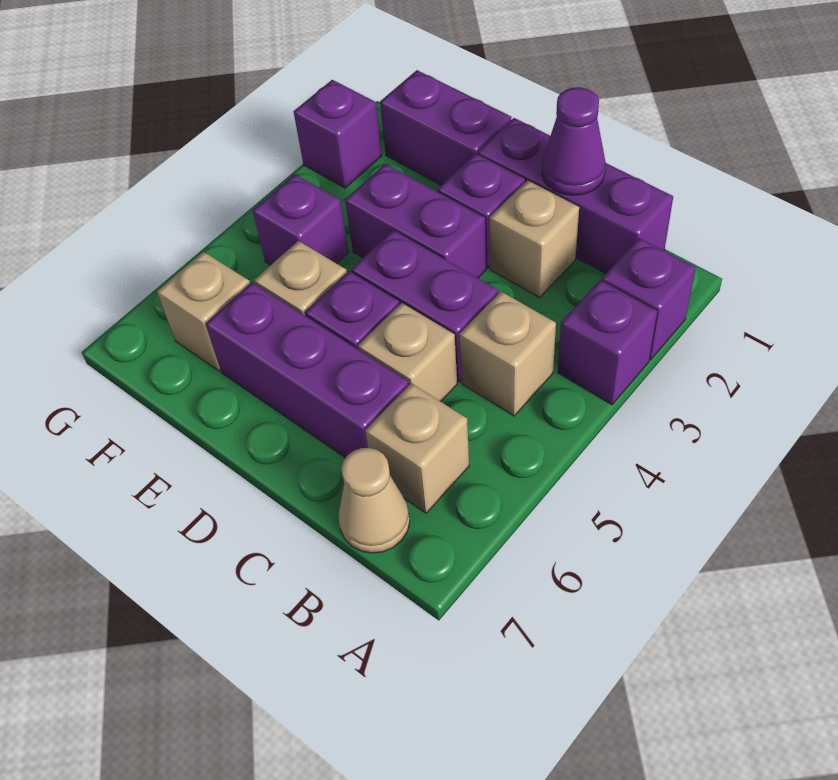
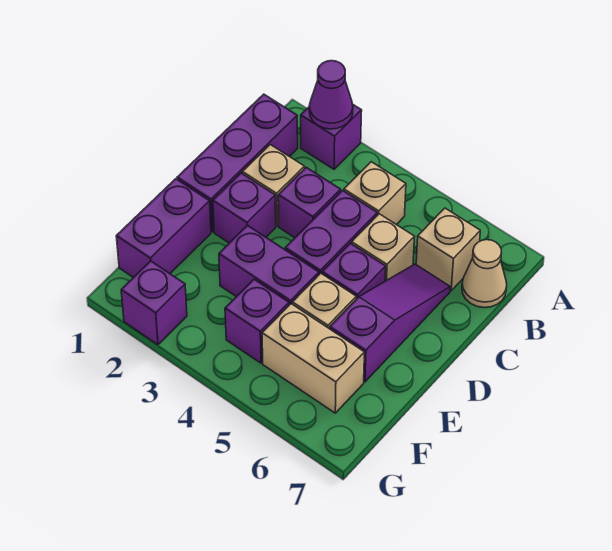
purple brick A3 level 1 -> purple brick C3 level 1
purple cone C1 level 2 -> purple cone A2 level 2
purple brick C6:E6 level 1 -> purple slope C6:E6 level 1 top E
purple brick D3:E3 level 1 -> purple brick E3:E4 level 1
tan brick F6 level 1 -> tan brick F5:F6 level 1

